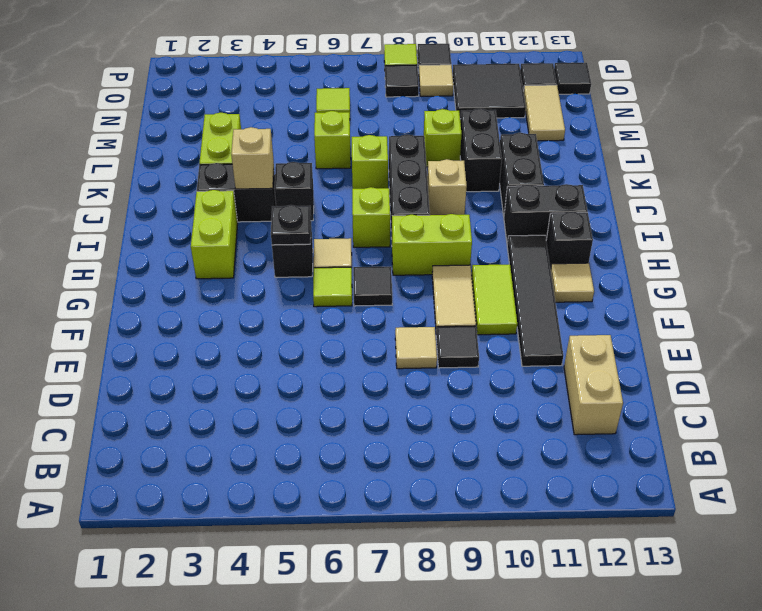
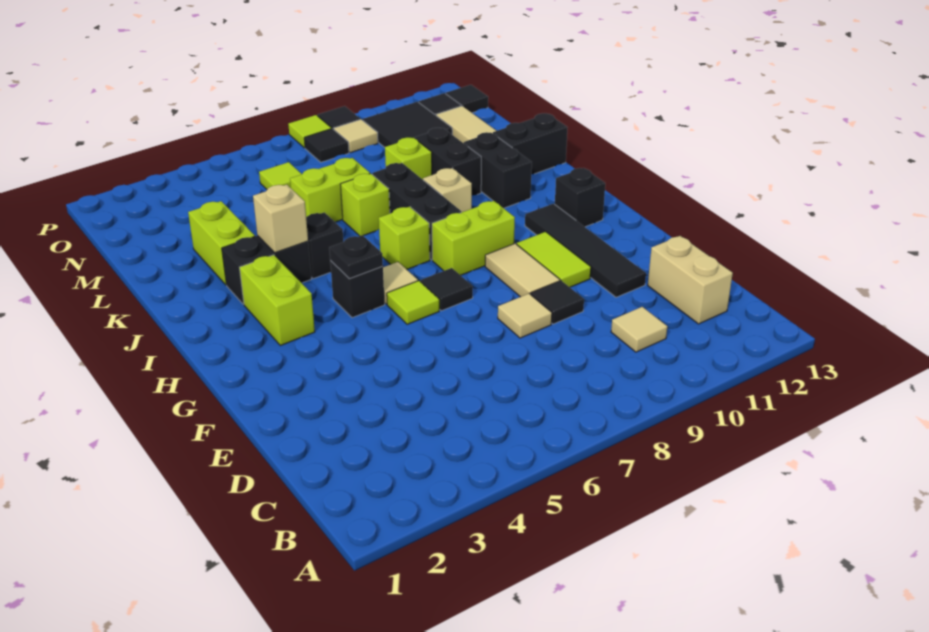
tan tile G12 level 1 -> tan tile C10 level 1
black brick I11:I12 level 1 -> black brick K12:K13 level 1
lime brick L6 level 1 -> lime brick L6:L7 level 1

